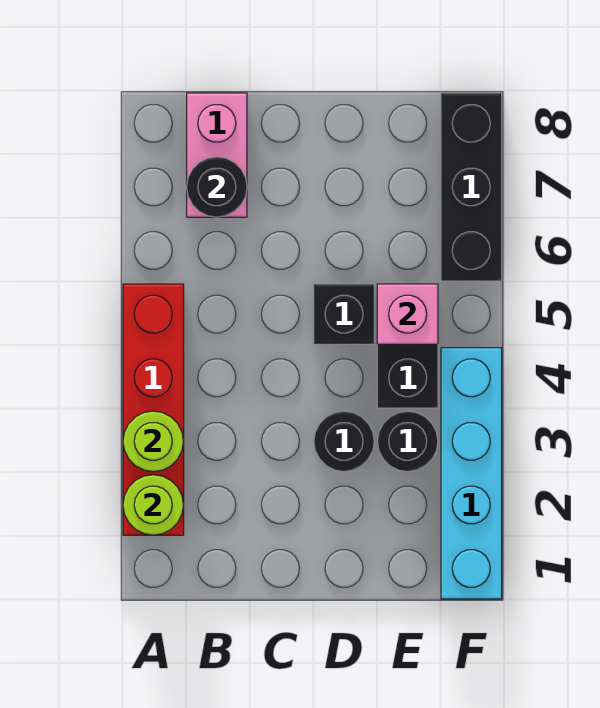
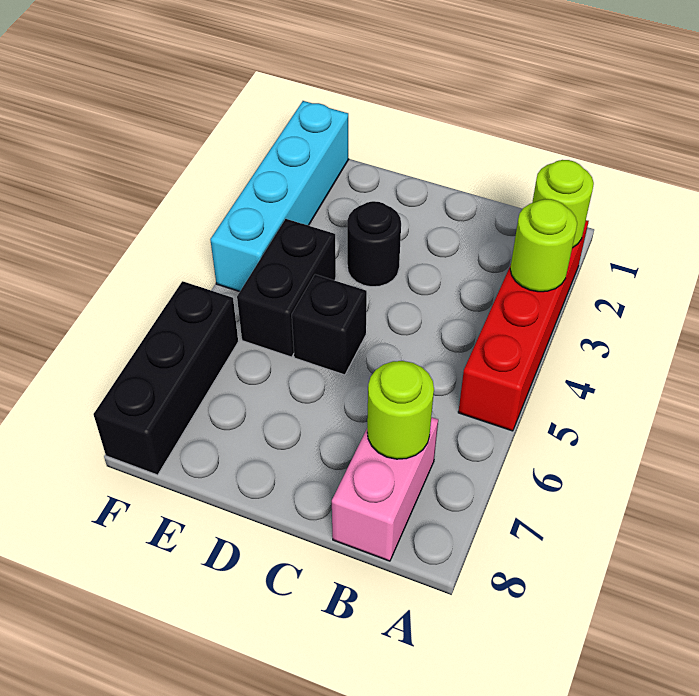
black round brick B7 level 2 -> lime round brick B7 level 2
black round brick E3 level 1 -> none
pink brick E5 level 2 -> none

